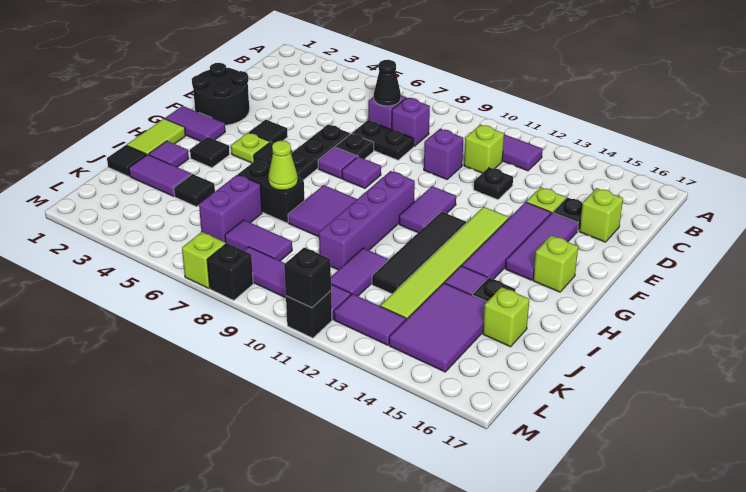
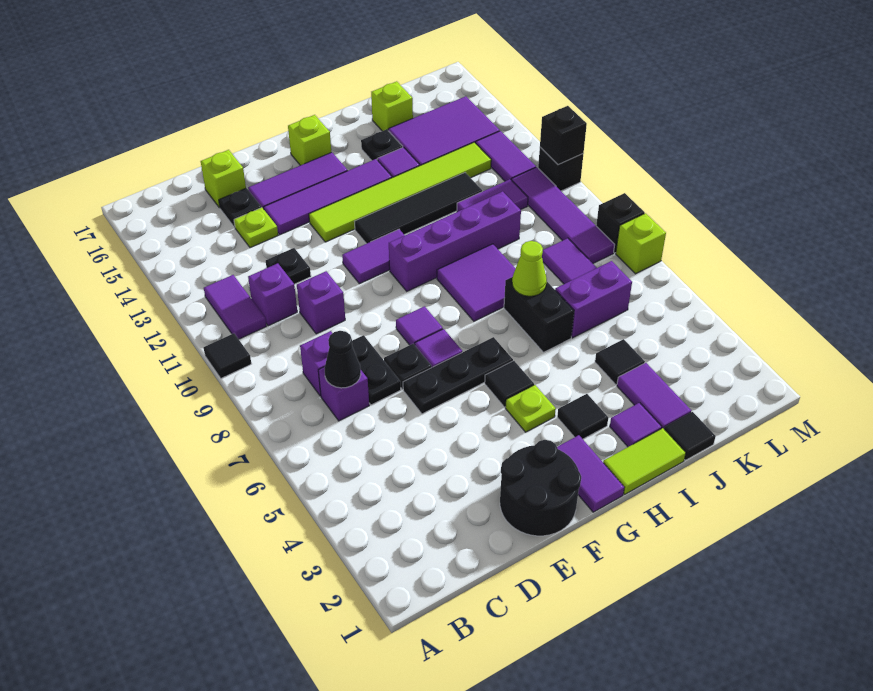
lime brick C11 level 1 -> purple brick C11 level 1
black tile F4 level 1 -> black tile A10 level 1

